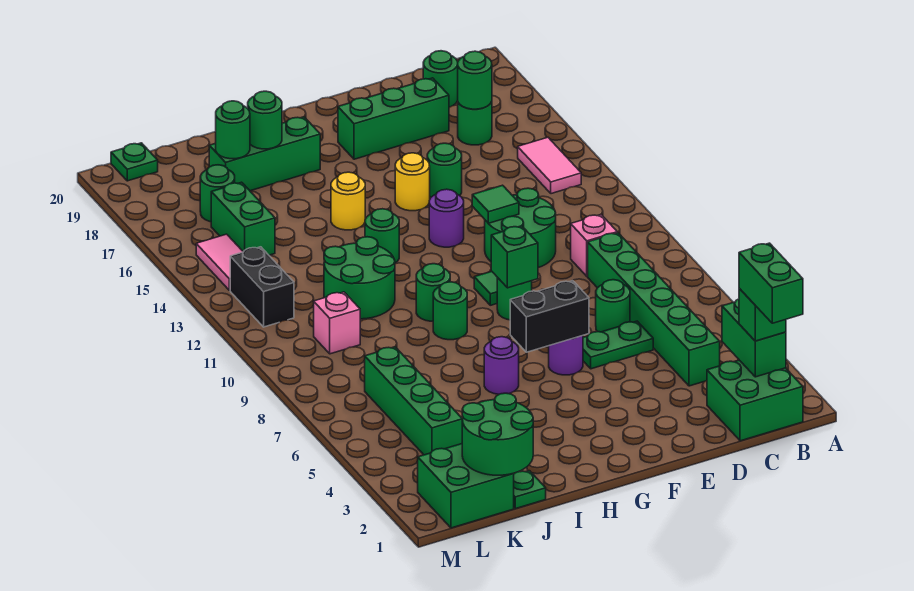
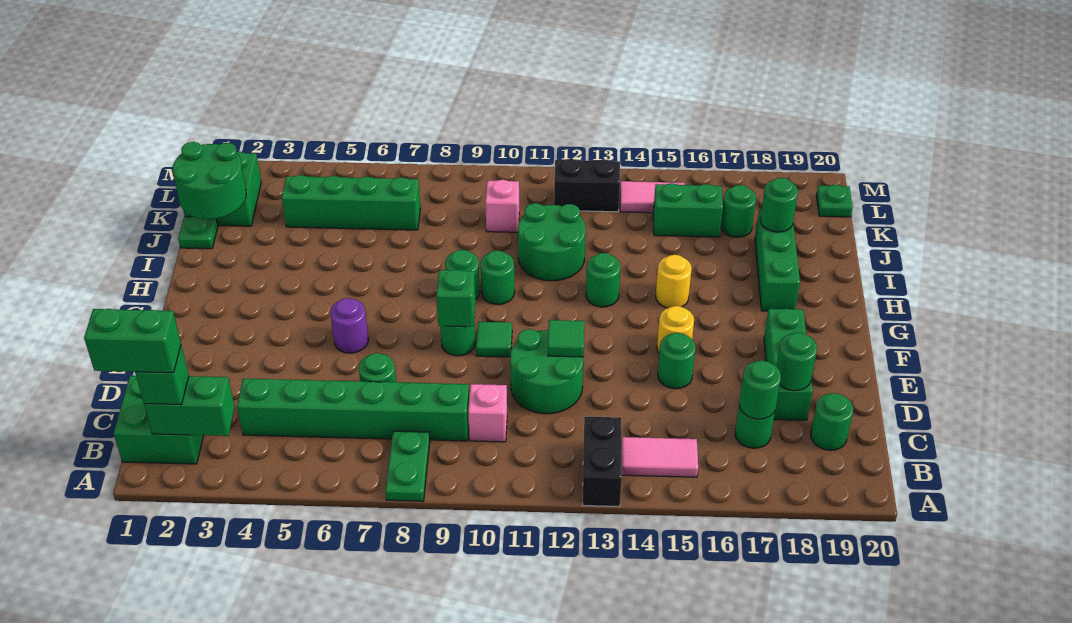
green plate D6:E6 level 1 -> green plate A8:B8 level 1
black brick F6:G6 level 2 -> black brick A13:B13 level 1
purple round brick F13 level 1 -> none
purple round brick H6 level 1 -> none
green round brick I18 level 2 -> green round brick D18 level 2

